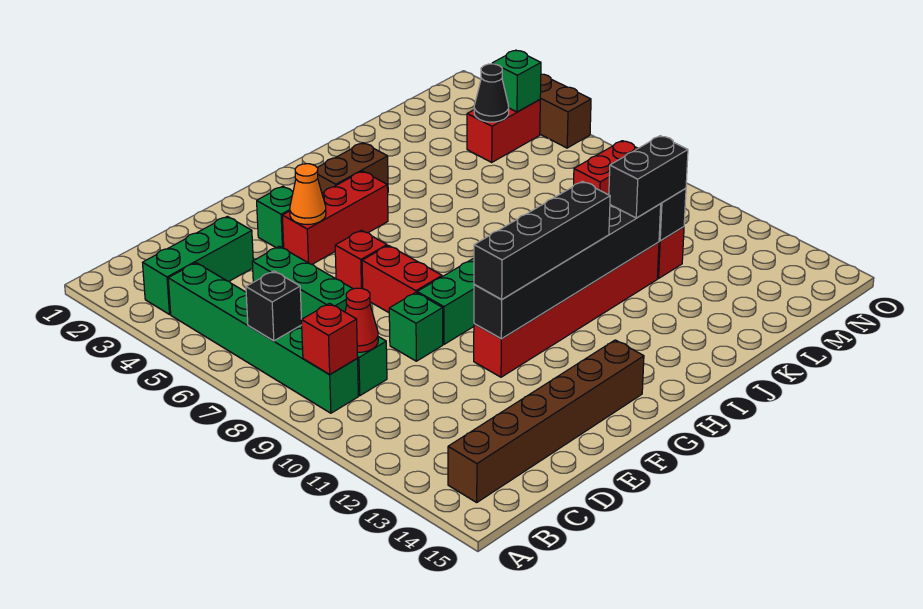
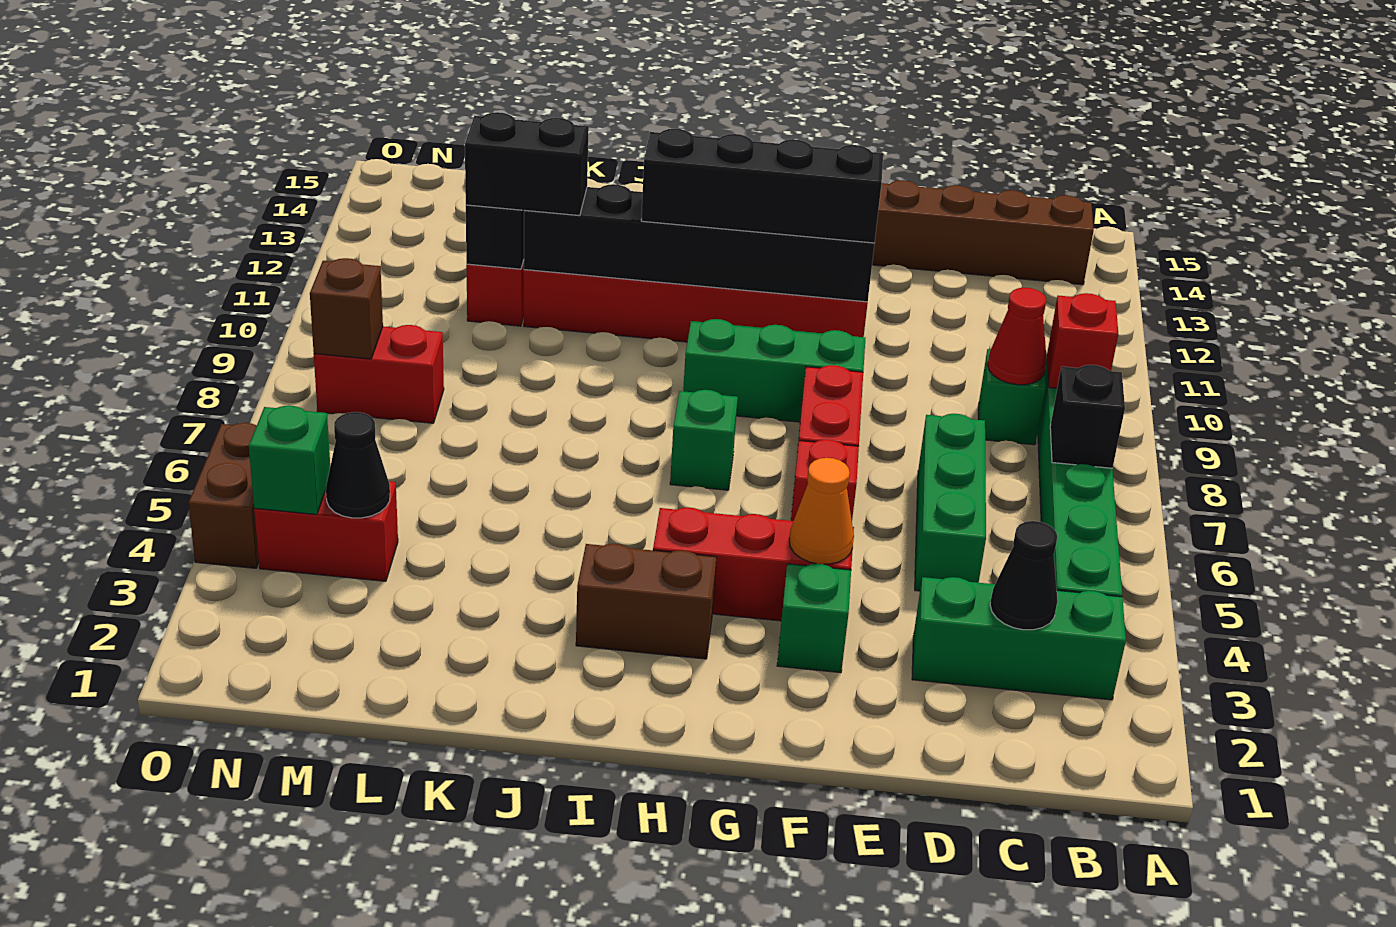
none -> black cone C3 level 2
green brick E9 level 1 -> green brick H7 level 1
none -> brown brick N8 level 2

